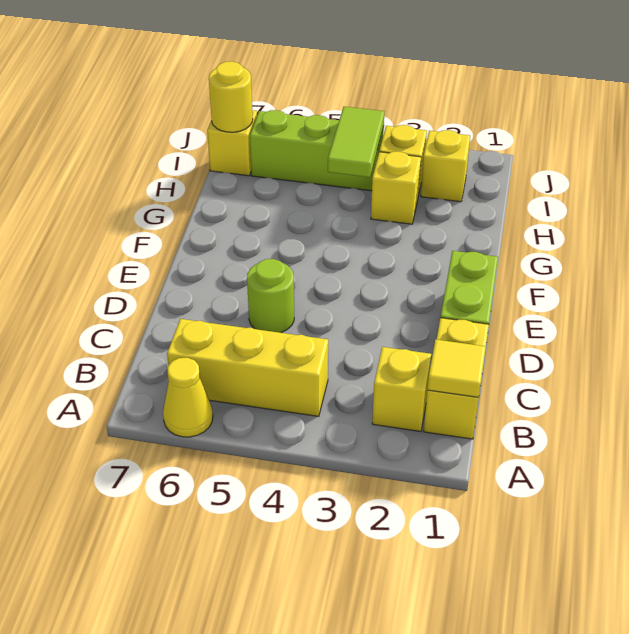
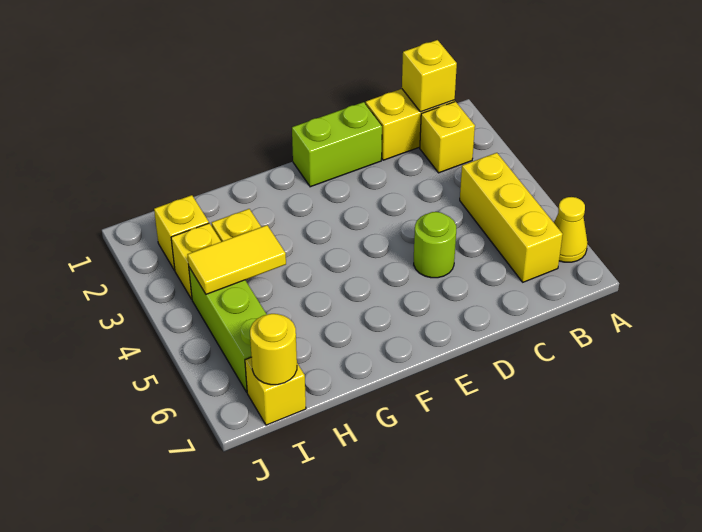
yellow tile B1 level 2 -> yellow brick B1 level 2
lime tile H4:I4 level 2 -> yellow tile H4:I4 level 2

